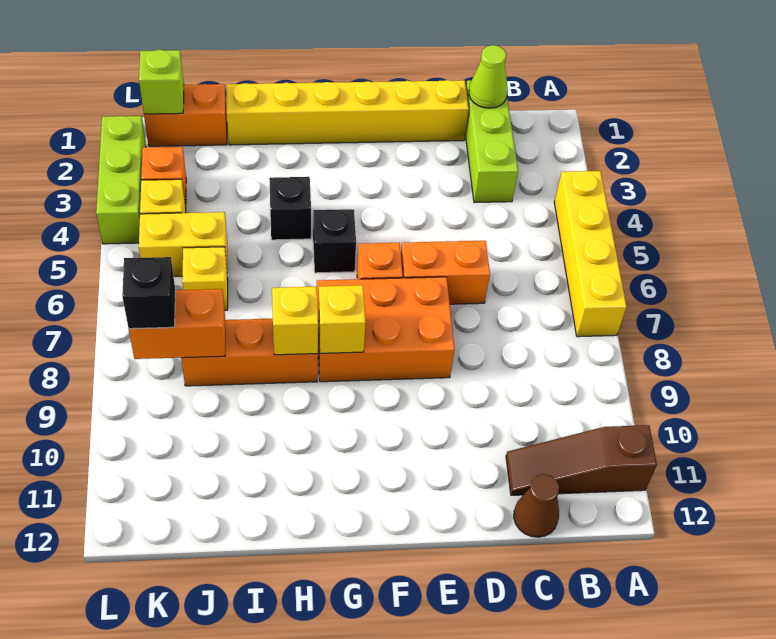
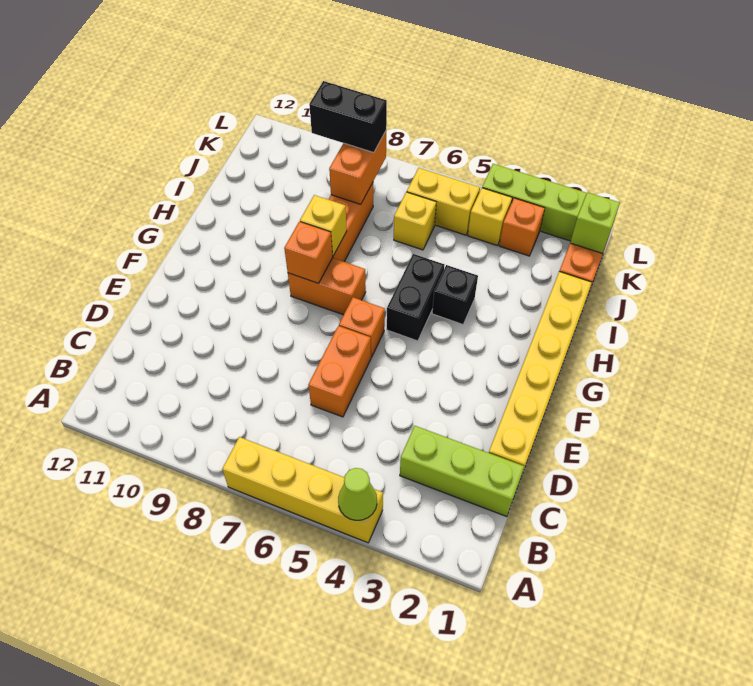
brown slope A11:C11 level 1 top A -> none
lime cone C1 level 2 -> lime cone A4 level 2
brown cone C12 level 1 -> none
orange brick E7:G8 level 1 -> orange brick G7:G8 level 1
black brick G5 level 1 -> black brick G5:H5 level 1
yellow brick G8 level 2 -> orange brick G8 level 2
yellow brick J5:K5 level 1 -> yellow brick K5:K6 level 1
black brick K8 level 3 -> black brick K8:K9 level 3

